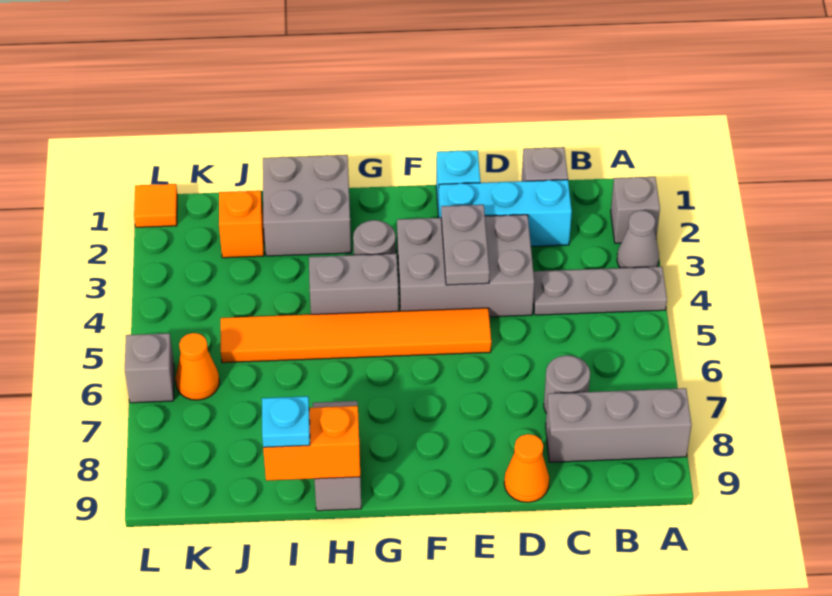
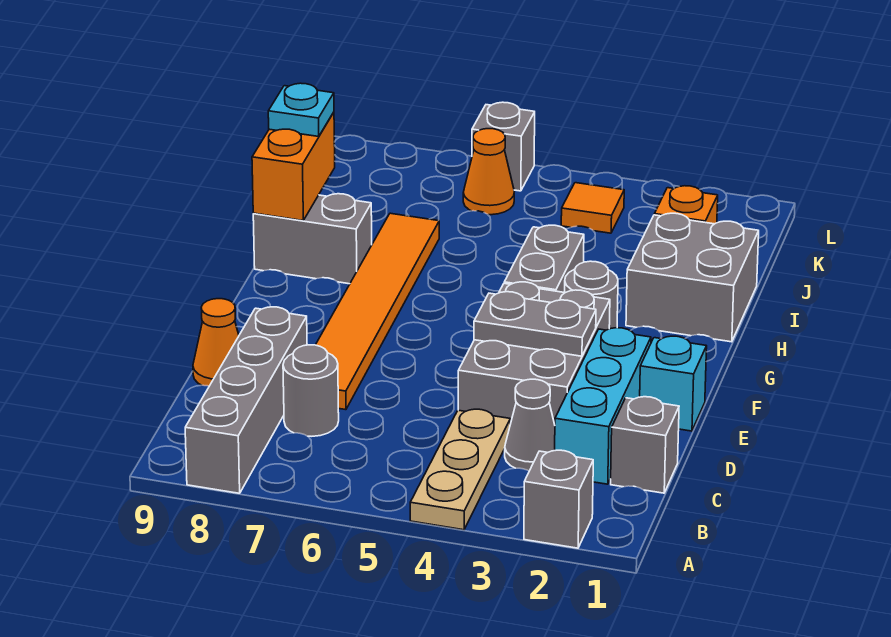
grey cone A3 level 1 -> grey cone C3 level 1
grey plate A4:C4 level 1 -> tan plate A4:C4 level 1
grey brick A8:C8 level 1 -> grey brick A8:D8 level 1
orange tile E5:J5 level 1 -> orange tile D7:I7 level 1
orange tile L1 level 1 -> orange tile K4 level 1

